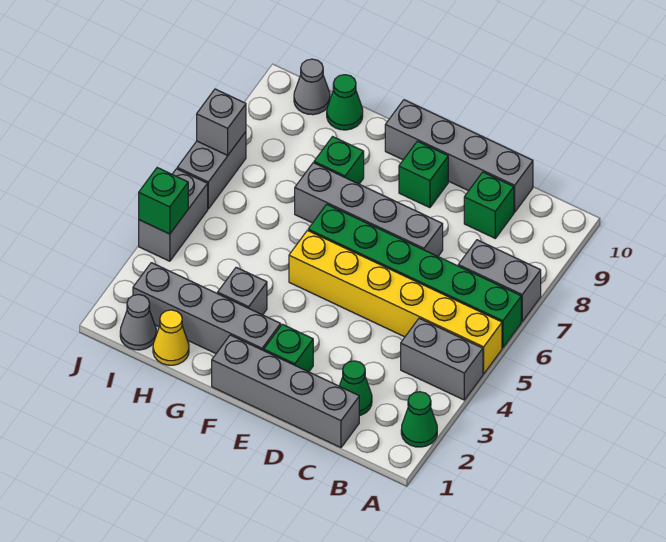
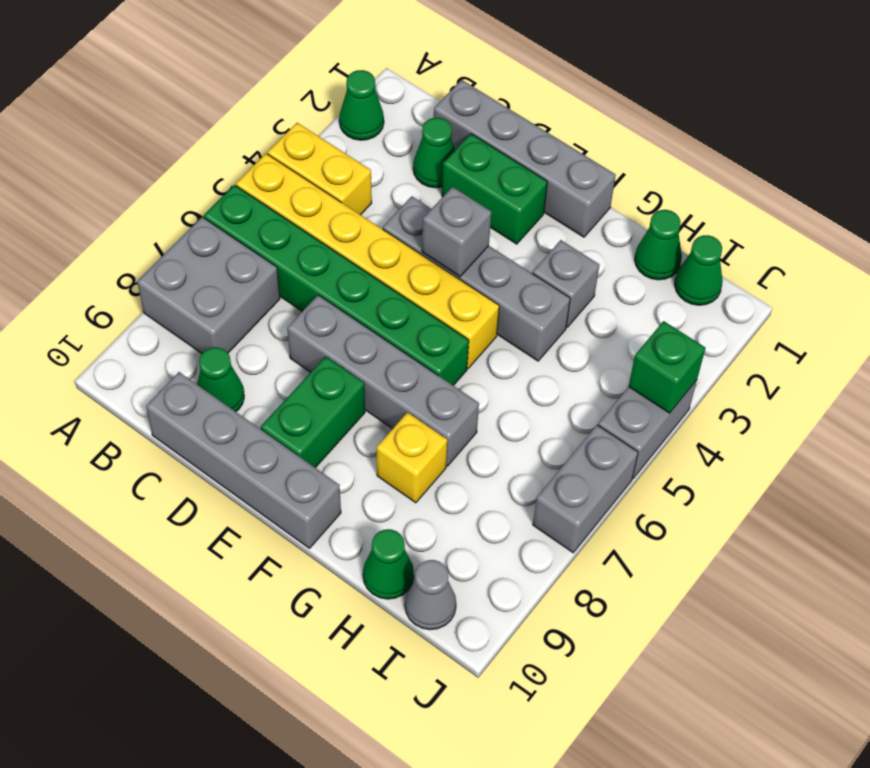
grey brick A4:B4 level 1 -> yellow brick A4:B4 level 1
grey brick A7:B7 level 1 -> grey brick A7:B8 level 1
green brick C9 level 1 -> green cone C9 level 1
green brick E2 level 1 -> green brick D2:E2 level 1
green brick E9 level 1 -> green brick E8:E9 level 1
grey brick F2:I2 level 1 -> grey brick D4:G4 level 1
green brick G8 level 1 -> yellow brick G8 level 1
yellow cone H1 level 1 -> green cone H1 level 1
grey cone I1 level 1 -> green cone I1 level 1
grey brick J7 level 2 -> grey brick E4 level 2

